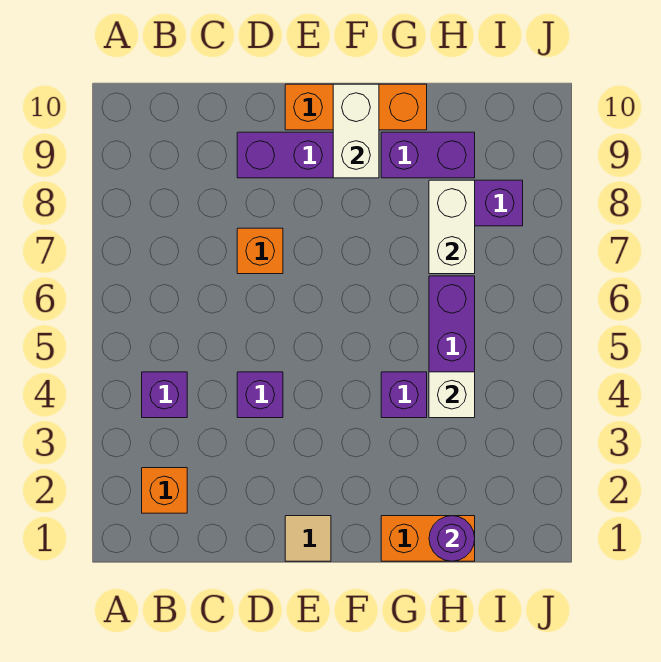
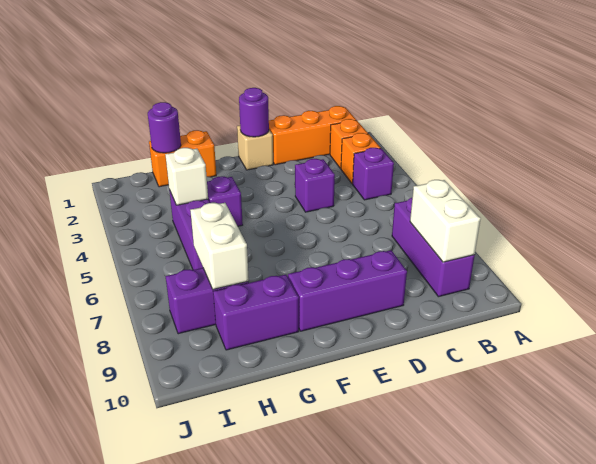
none -> purple brick B7:B9 level 1
orange brick D7 level 1 -> orange brick B3 level 1
tan tile E1 level 1 -> tan brick E1 level 1
none -> purple round brick E1 level 2
orange brick E10:G10 level 1 -> orange brick B1:D1 level 1
white brick F9:F10 level 2 -> white brick B8:B9 level 2

